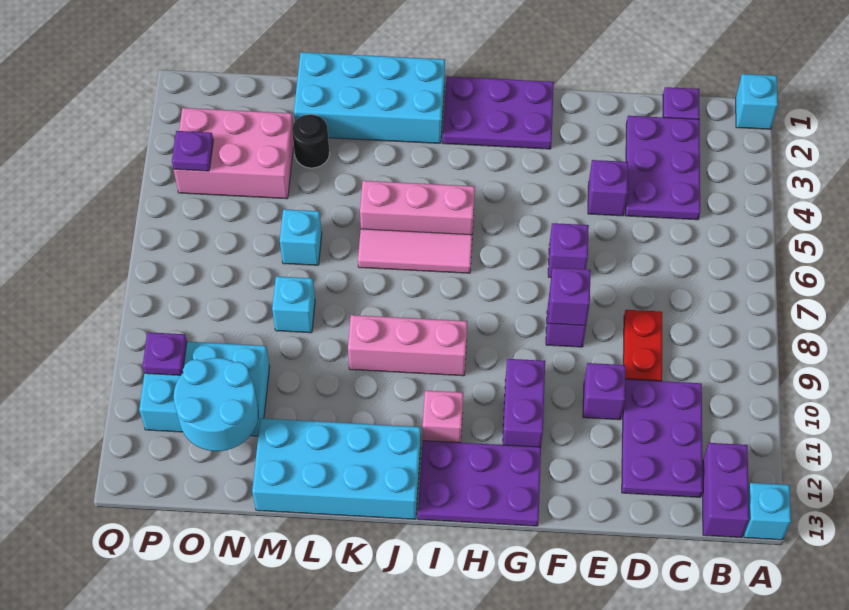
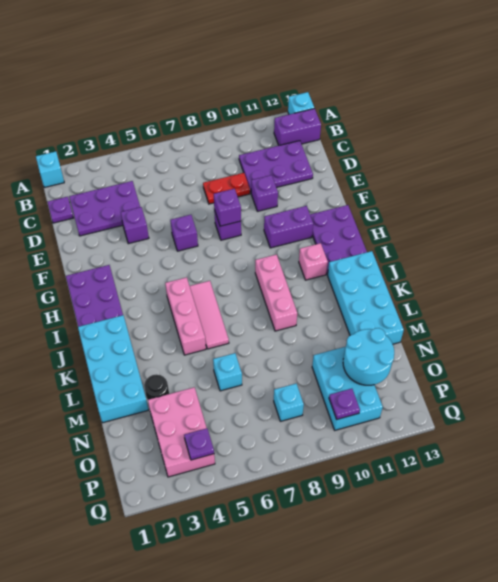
cyan brick M8 level 1 -> cyan brick O8 level 1

